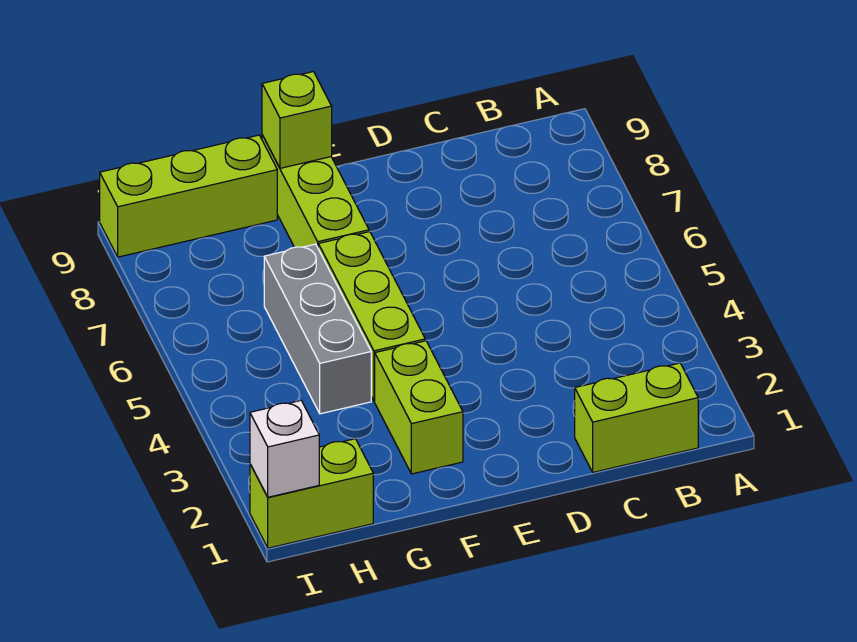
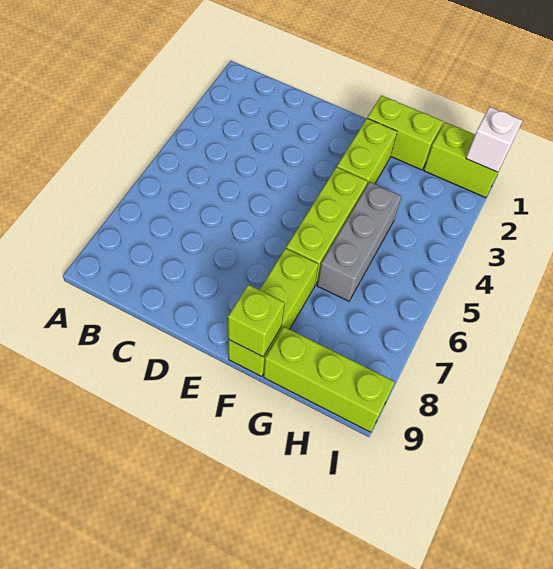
lime brick B1:C1 level 1 -> lime brick F1:G1 level 1

